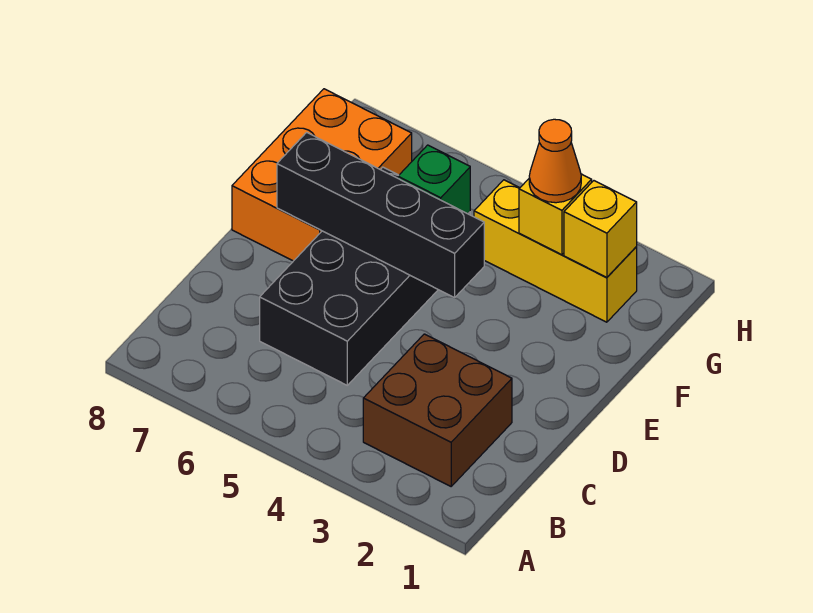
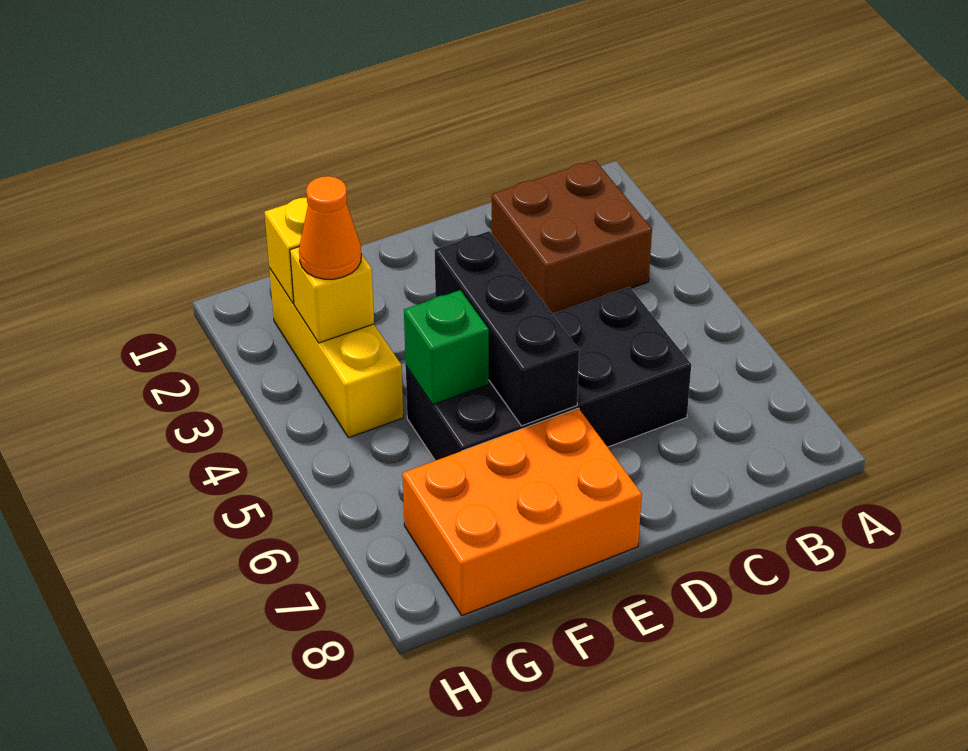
black brick E4:E7 level 2 -> black brick E4:E6 level 2

